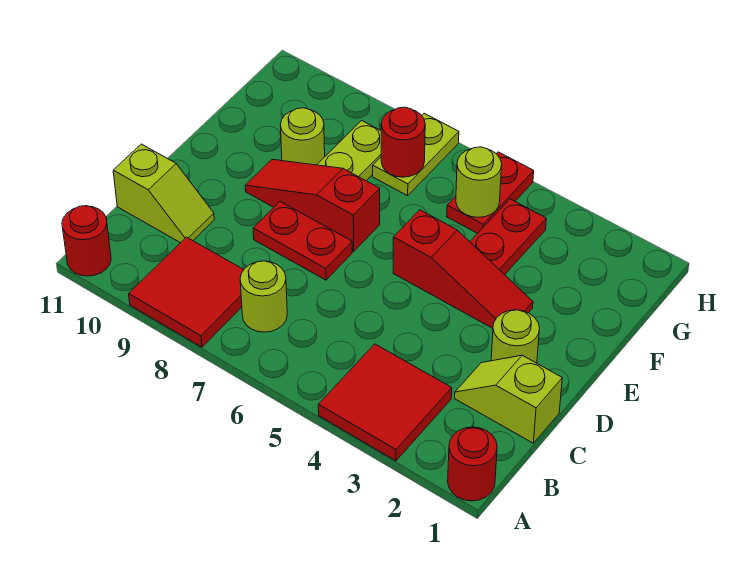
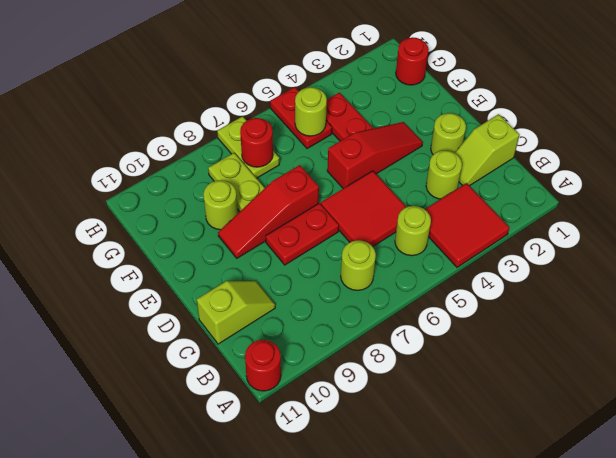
red round brick A1 level 1 -> red round brick G1 level 1
red tile A8:B9 level 1 -> red tile C5:D6 level 1
none -> lime round brick B5 level 1
none -> lime round brick C3 level 1

